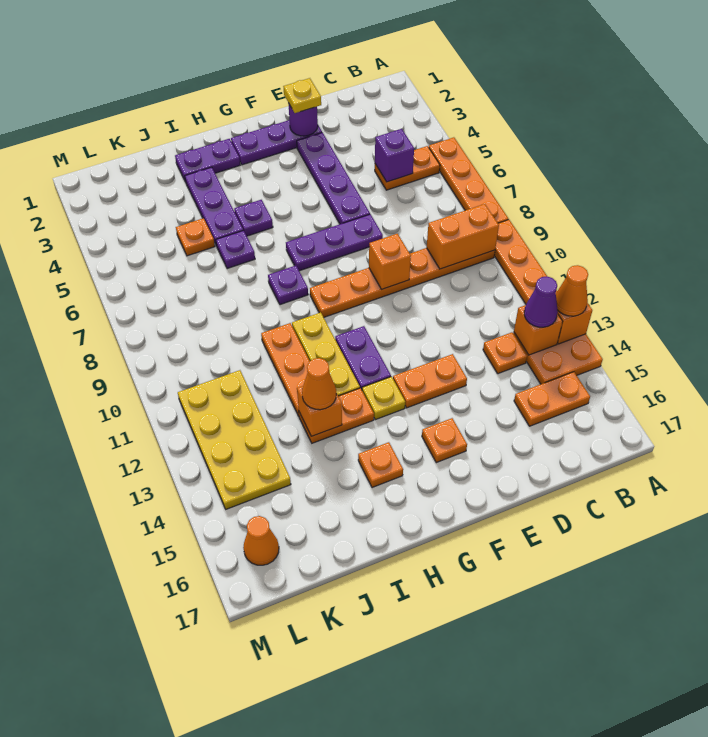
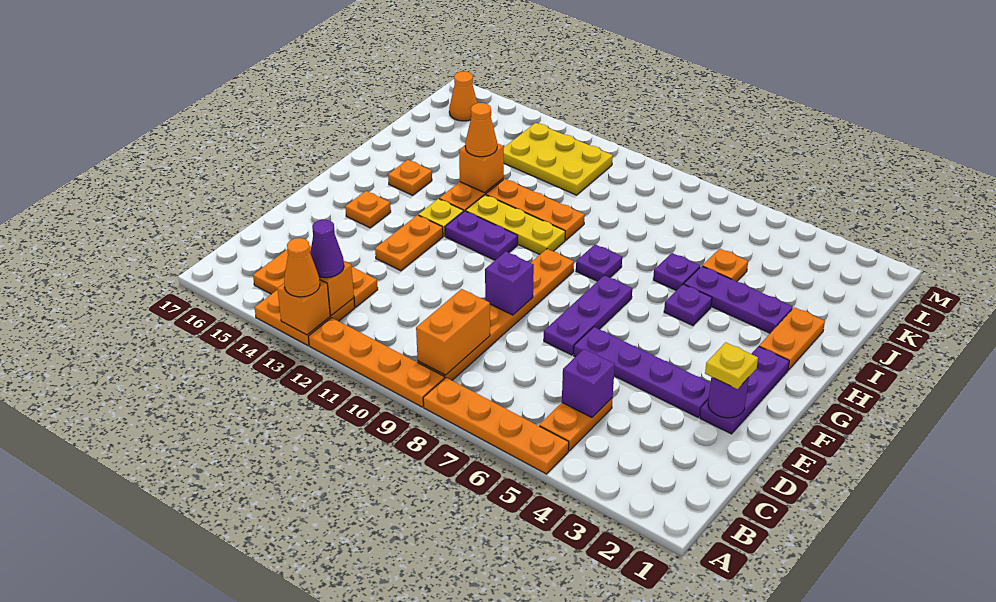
orange brick E9 level 2 -> purple brick E9 level 2
purple plate H2:I2 level 1 -> orange plate H2:I2 level 1
yellow plate K11:L14 level 1 -> yellow plate K11:L13 level 1

